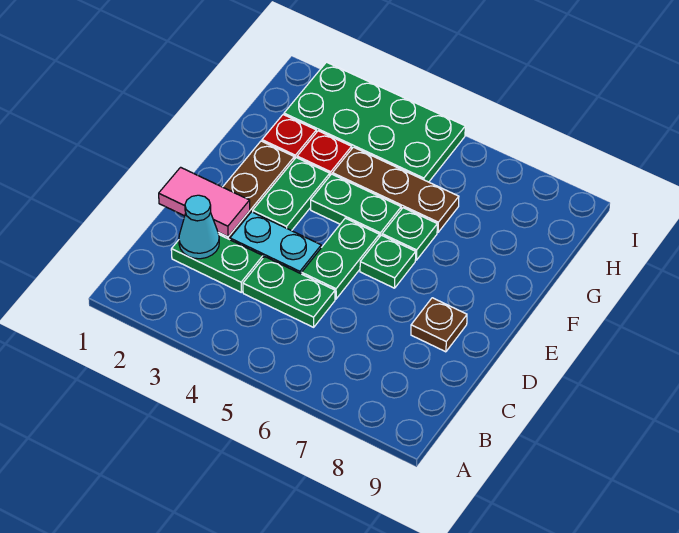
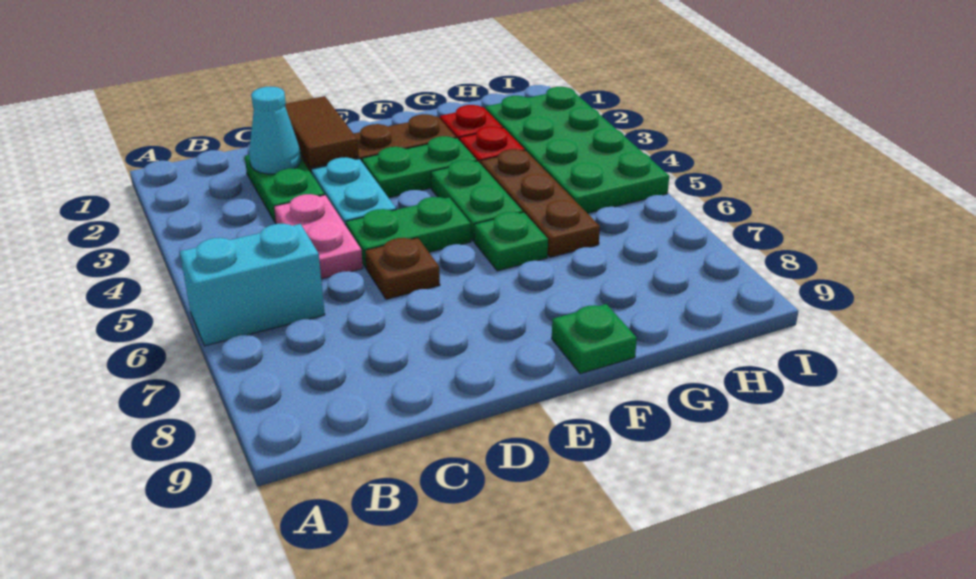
none -> cyan brick A6:B6 level 1
green plate C4:C5 level 1 -> pink plate C4:C5 level 1
pink tile D1:D2 level 2 -> brown tile D1:D2 level 2
brown plate D8 level 1 -> brown plate D6 level 1
green plate E6 level 1 -> green plate F9 level 1

